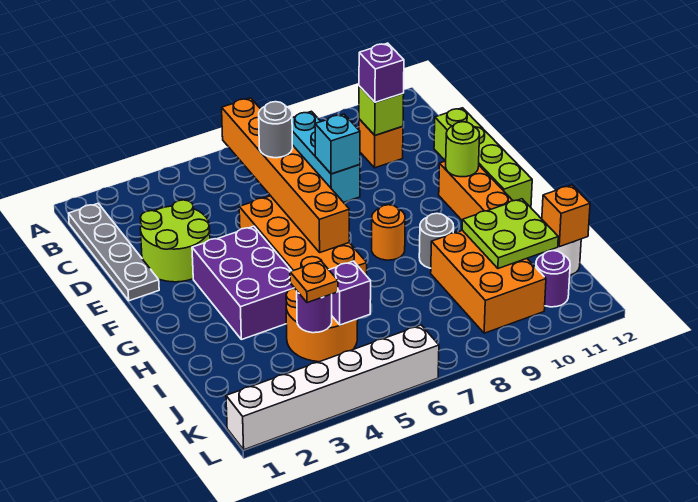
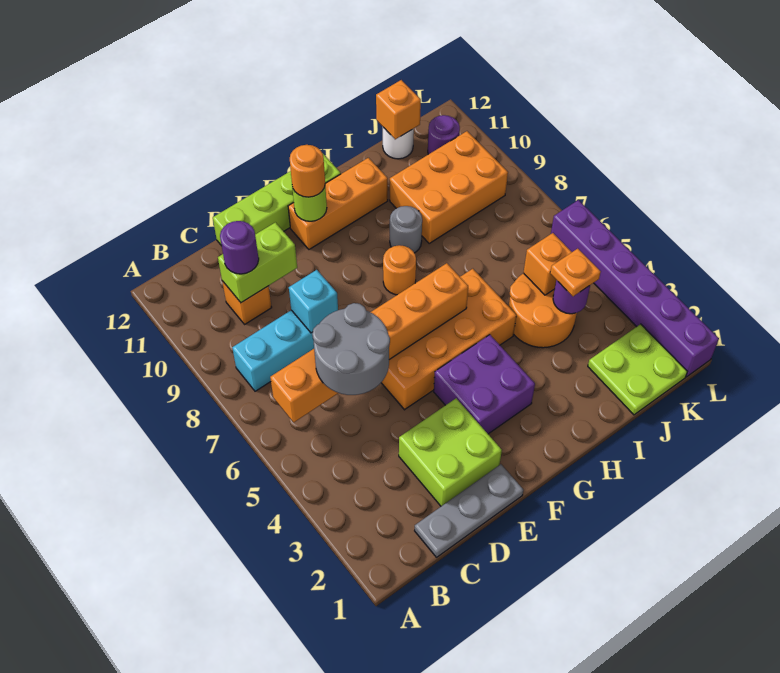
grey plate B1:E1 level 1 -> grey plate C1:E1 level 1
lime brick C10 level 2 -> lime brick C10:D10 level 2
purple brick C10 level 3 -> purple round brick C10 level 3
lime round brick D2:E3 level 1 -> lime brick D2:E3 level 1
grey round brick D6 level 3 -> grey round brick C5:D6 level 3
purple brick F3:H4 level 1 -> purple brick F3:G4 level 1
none -> orange round brick F11 level 3
lime plate I10:J11 level 2 -> lime plate J1:K2 level 1
purple brick J5 level 2 -> orange brick J5 level 2
white brick L1:L6 level 1 -> purple brick L1:L6 level 1

